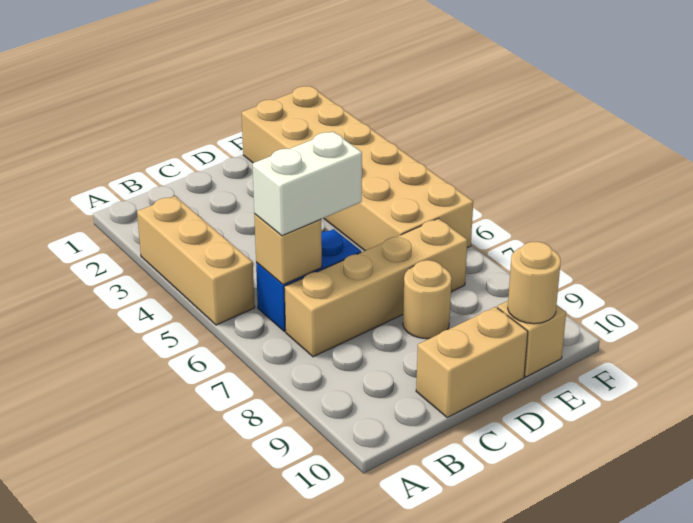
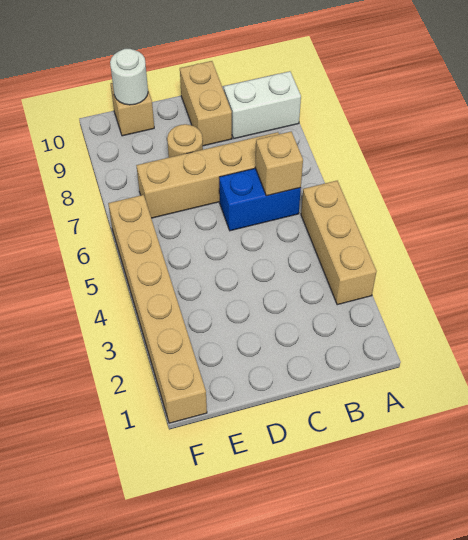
white brick B6:C6 level 3 -> white brick A9:B9 level 1
tan brick C10:D10 level 1 -> tan brick C9:C10 level 1
tan brick E1:F6 level 1 -> tan brick F1:F6 level 1
tan round brick E10 level 2 -> white round brick E10 level 2

